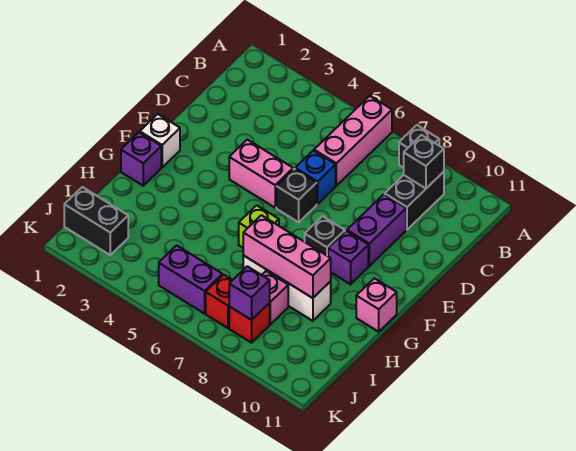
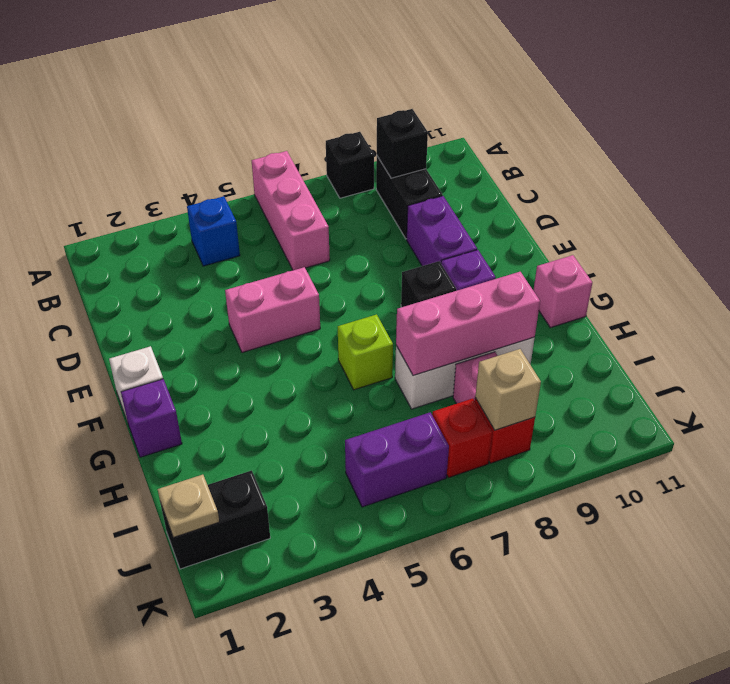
blue brick D6 level 1 -> blue brick B4 level 1
black brick E6 level 1 -> none
none -> tan plate J1 level 2
purple brick J8 level 2 -> tan brick J8 level 2

